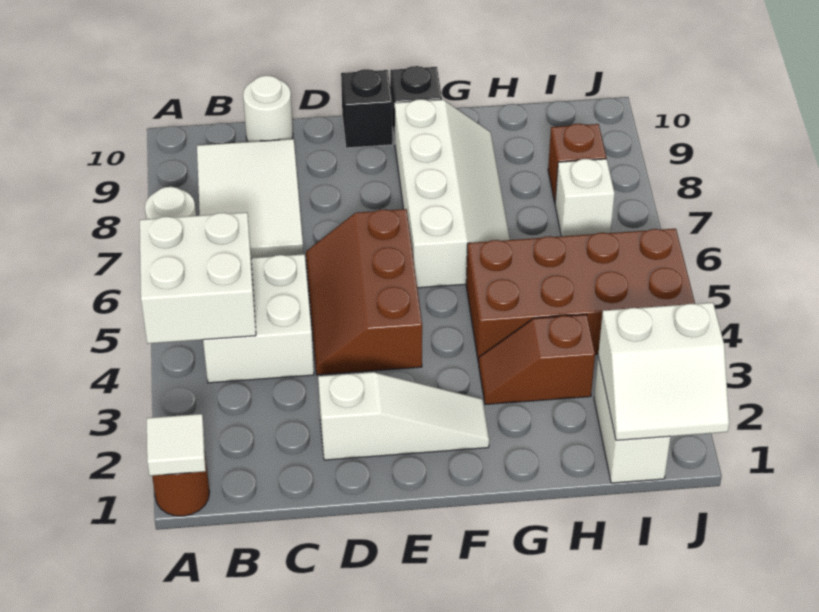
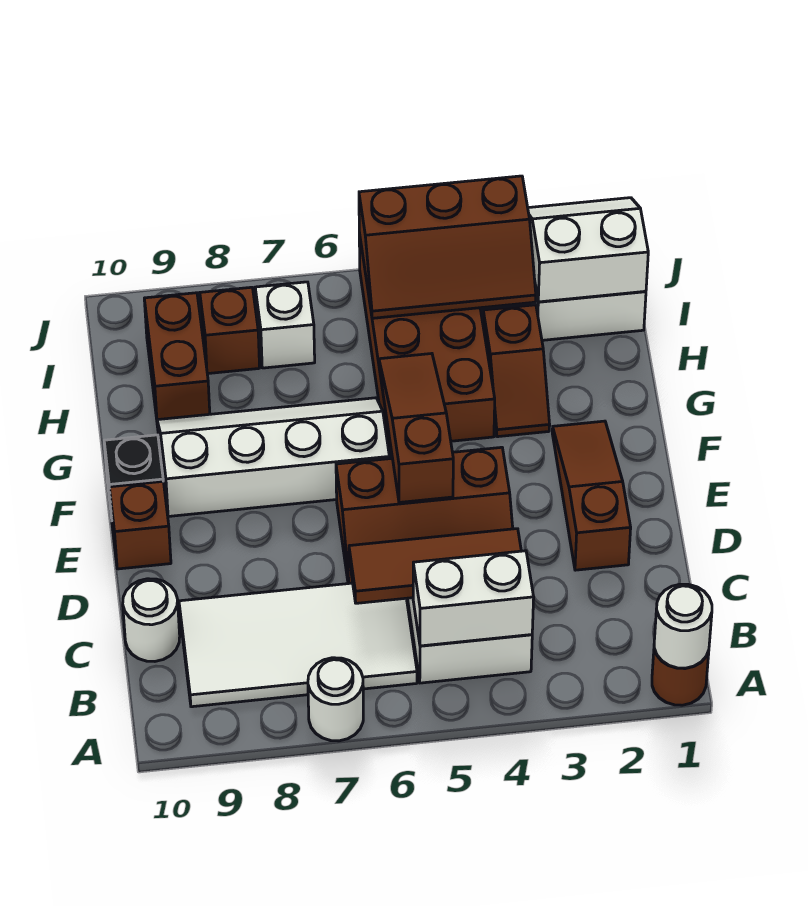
white tile A1 level 2 -> white round brick A1 level 2
white brick A4:B5 level 2 -> white brick B4:B5 level 2
white tile B7:C9 level 1 -> white tile B6:C9 level 1
none -> brown tile C4:C6 level 2
white slope D2:F2 level 1 top D -> brown slope D2:F2 level 1 top D
none -> brown slope E5:G5 level 2 top E
black brick E10 level 1 -> brown brick E10 level 1
none -> brown brick H9:I9 level 1
white slope I1:J2 level 2 top 2 -> white slope I1:J2 level 2 top I
none -> brown slope I3:J5 level 2 top J

